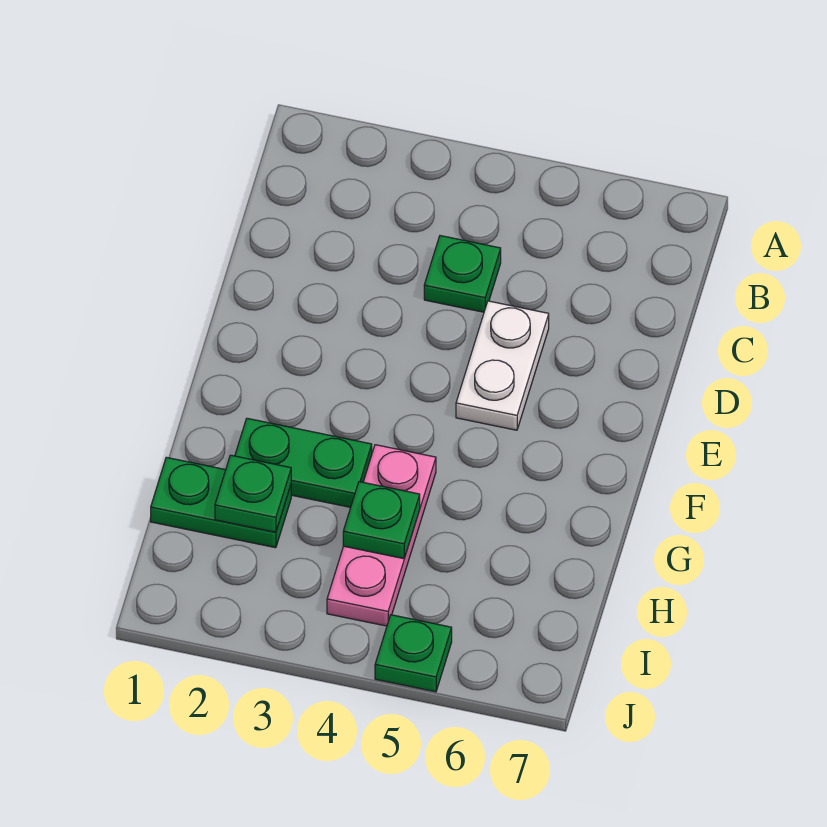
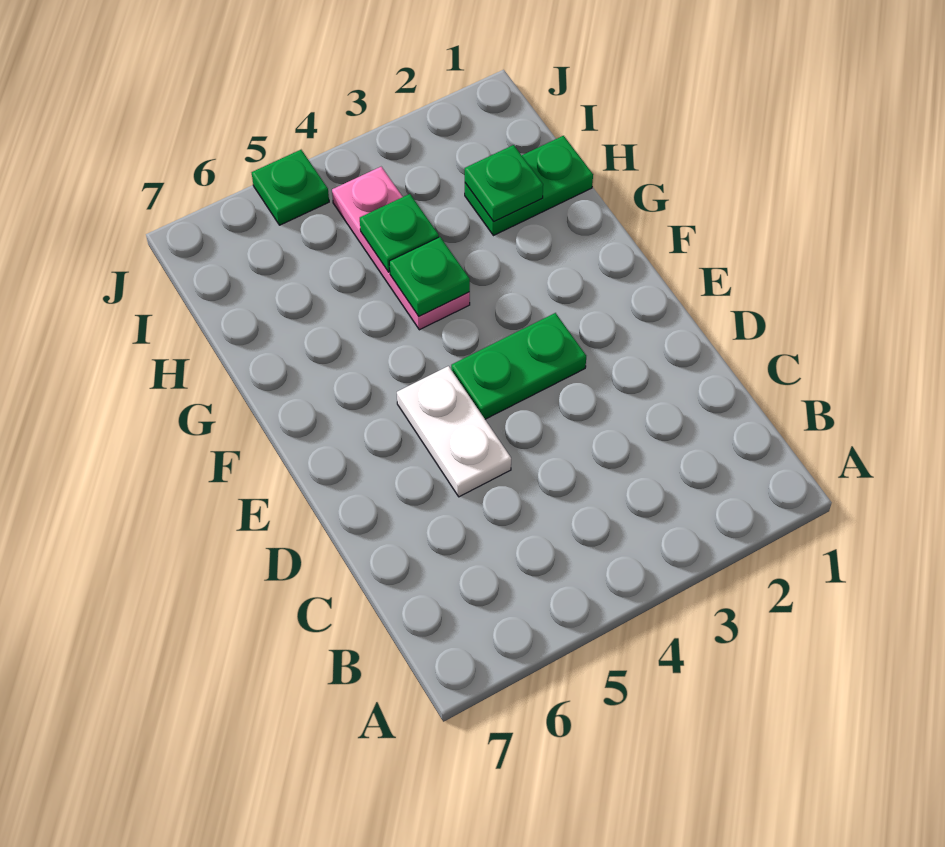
green plate C4 level 1 -> green plate G4 level 2
green plate G2:G3 level 1 -> green plate E3:E4 level 1

